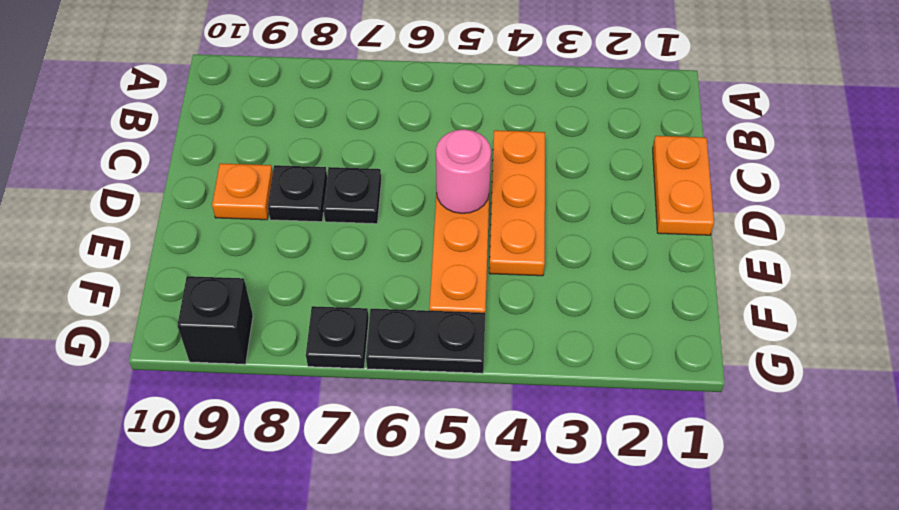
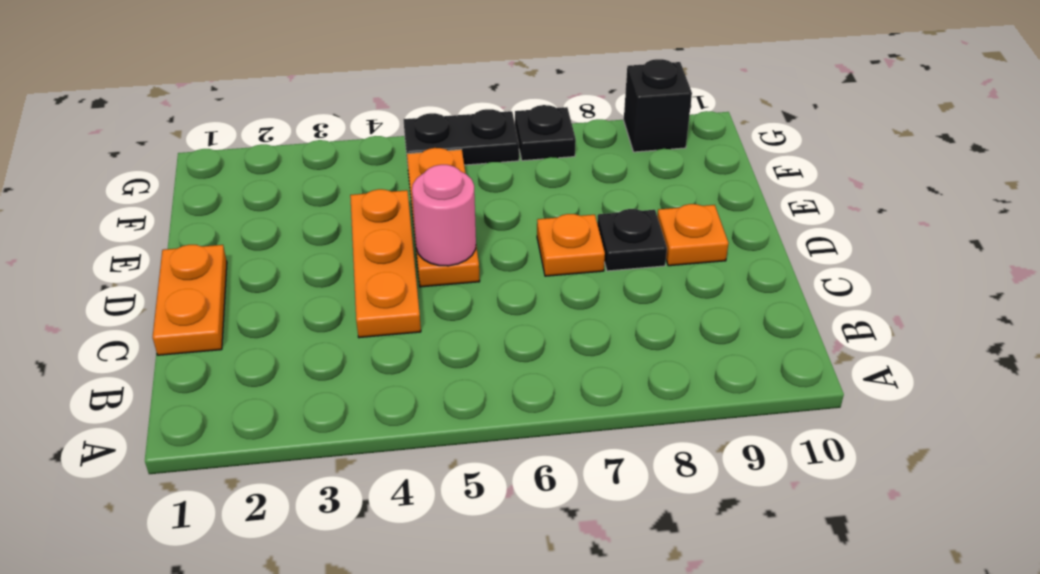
black plate D7 level 1 -> orange plate D7 level 1

